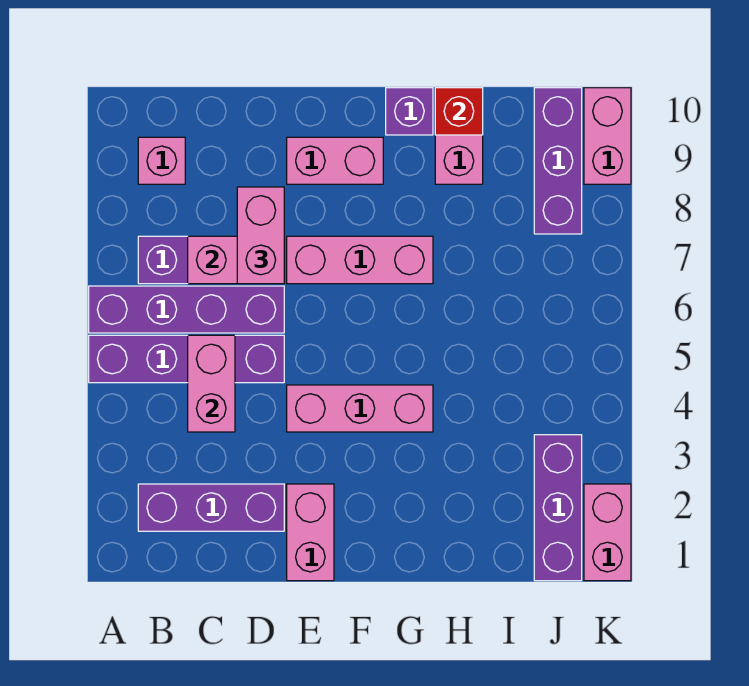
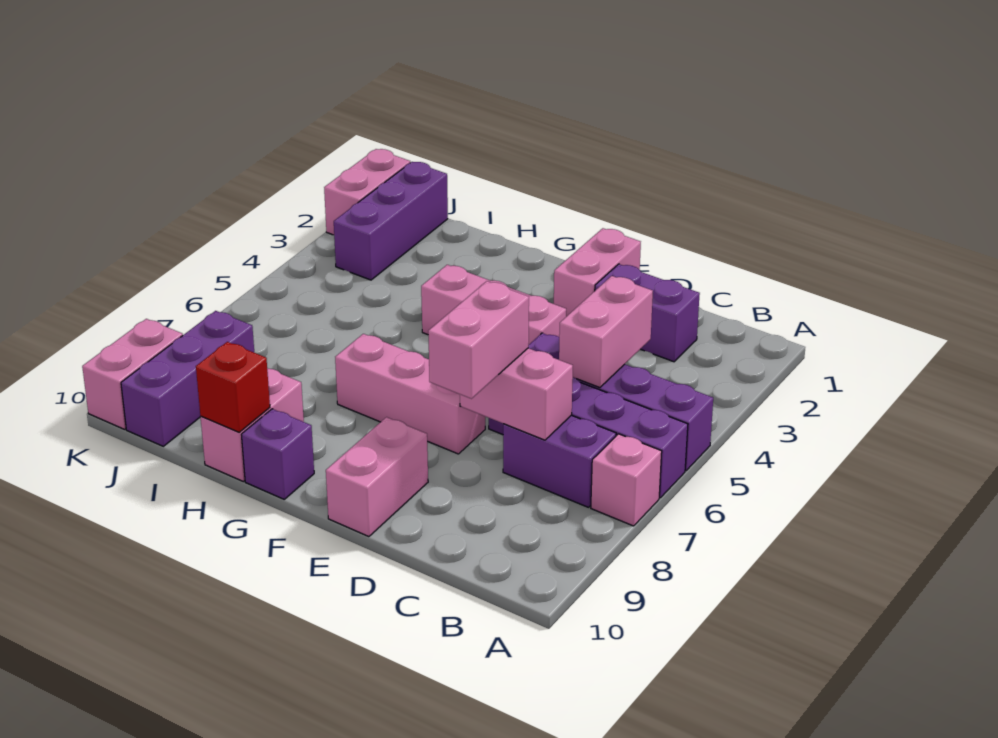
purple brick B2:D2 level 1 -> purple brick C2:D2 level 1
pink brick B9 level 1 -> pink brick A7 level 1
pink brick E9:F9 level 1 -> pink brick E9:E10 level 1

